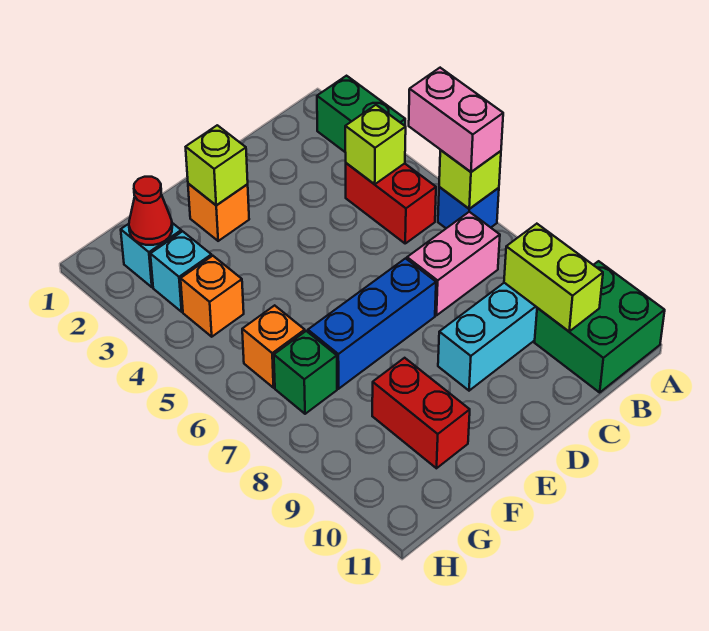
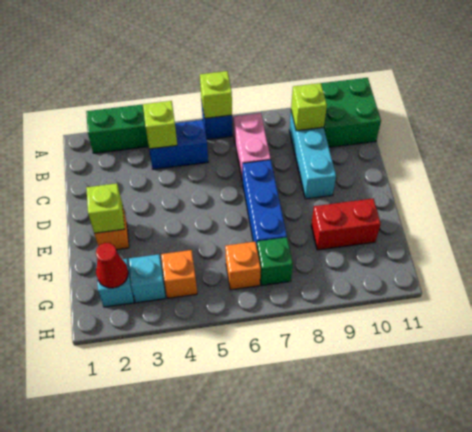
pink brick A5:A6 level 3 -> none
red brick B4:B5 level 1 -> blue brick B4:B5 level 1
lime brick B9:B10 level 2 -> lime brick B9 level 2

